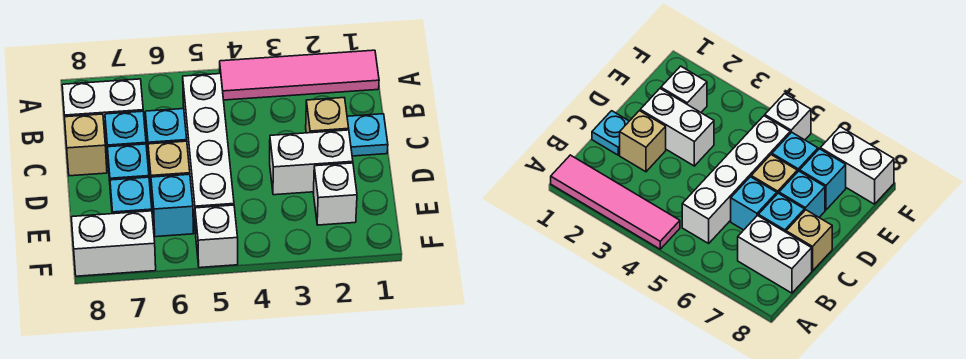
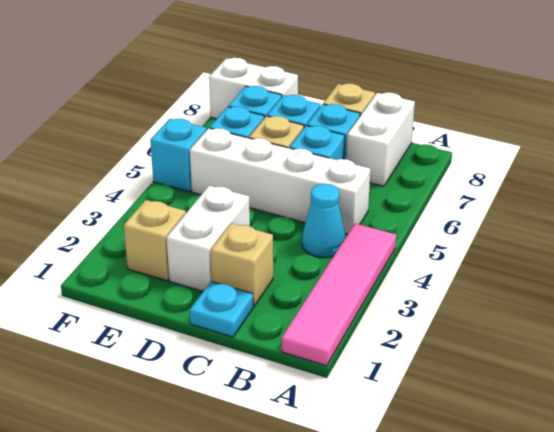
none -> cyan cone B4 level 1
white brick E2 level 1 -> tan brick E2 level 1
white brick F5 level 1 -> cyan brick F5 level 1
white brick F7:F8 level 1 -> white brick E8:F8 level 1

